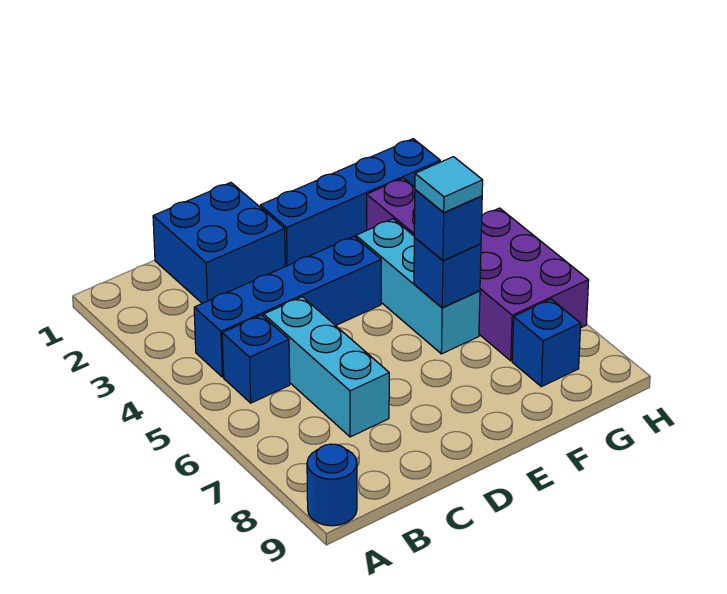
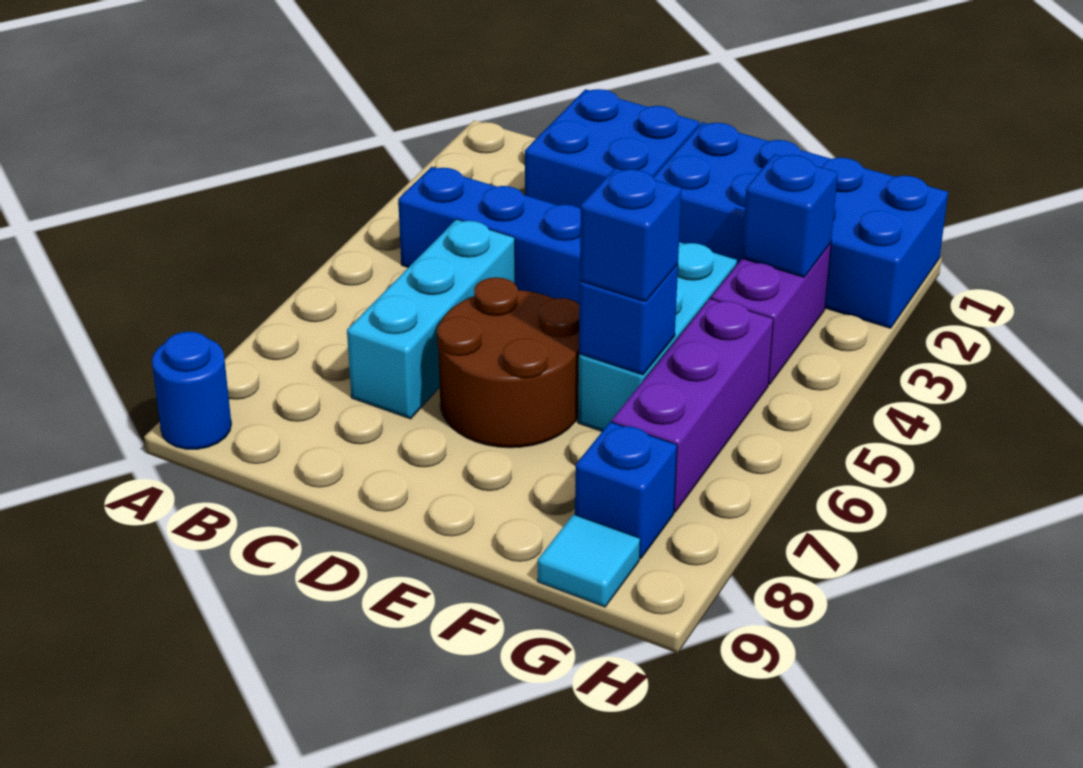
blue brick B5 level 1 -> blue brick G3 level 2
none -> brown round brick D6:E7 level 1
blue brick E2:H2 level 1 -> blue brick E1:H2 level 1
cyan tile F6 level 4 -> cyan tile G9 level 1
purple brick G5:H7 level 1 -> purple brick G5:G7 level 1

